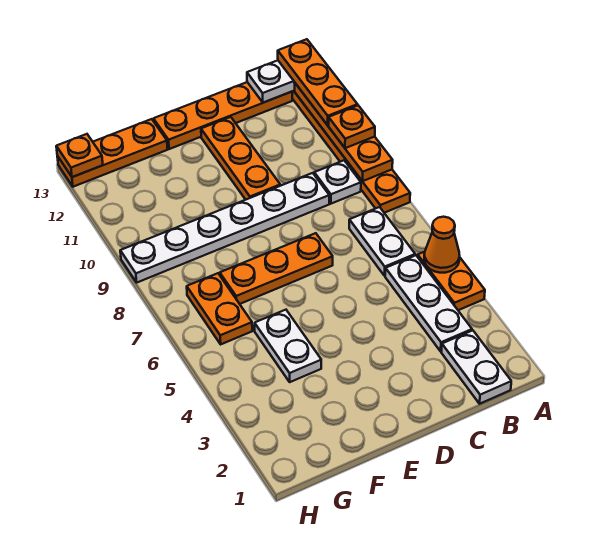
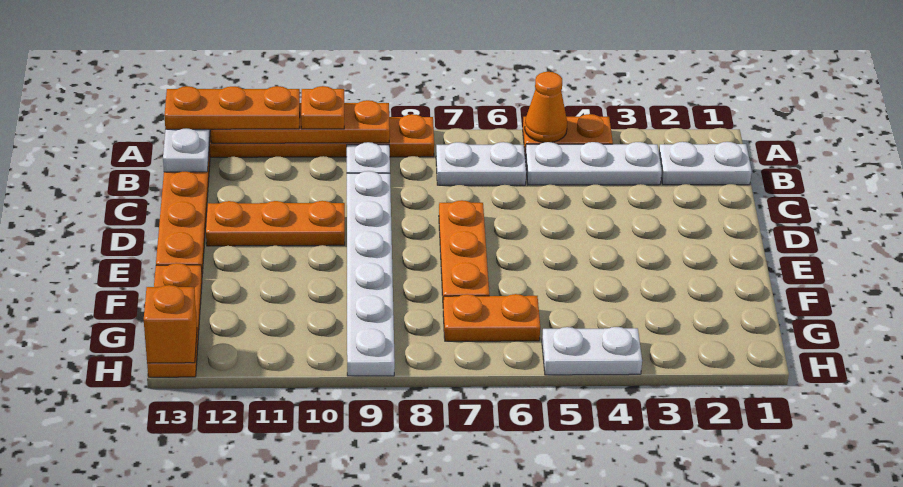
white plate F4:F5 level 1 -> white plate H4:H5 level 1
orange plate H13 level 2 -> orange brick H13 level 2

